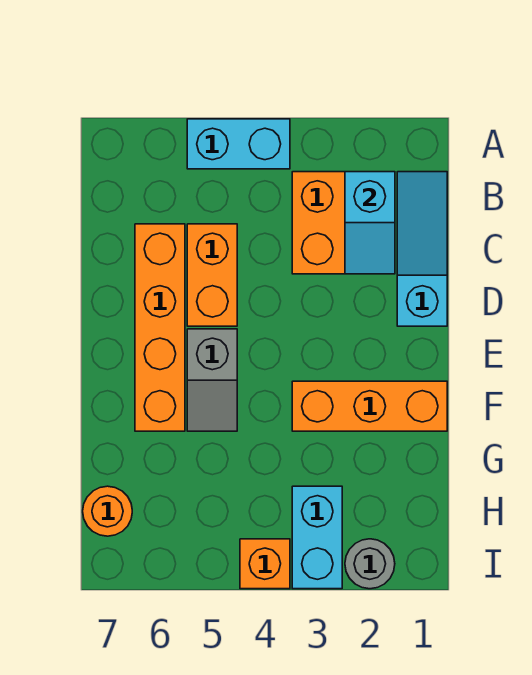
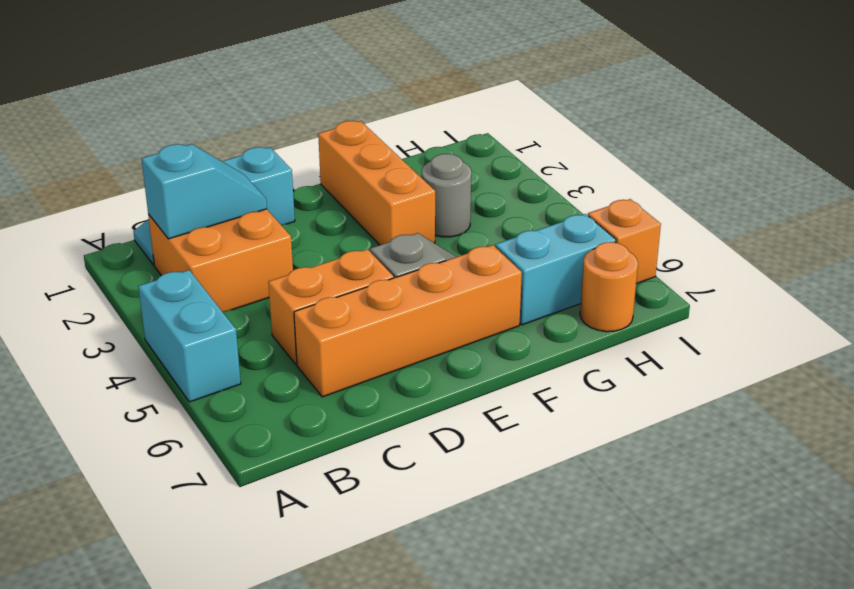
cyan brick H3:I3 level 1 -> cyan brick G6:H6 level 1
grey round brick I2 level 1 -> grey round brick G3 level 1
orange brick I4 level 1 -> orange brick I6 level 1

